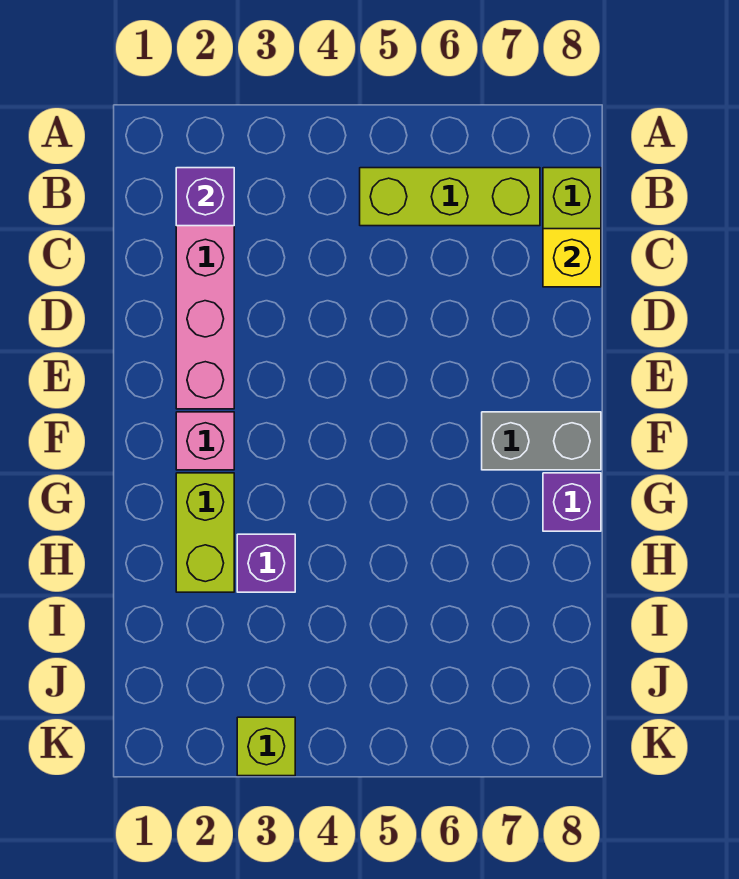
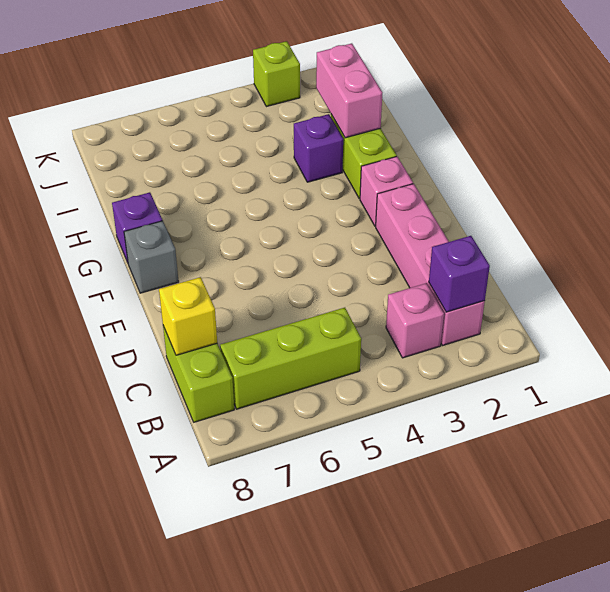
none -> pink brick B3 level 1
grey brick F7:F8 level 1 -> grey brick F8 level 1
none -> pink brick H2:I2 level 2

